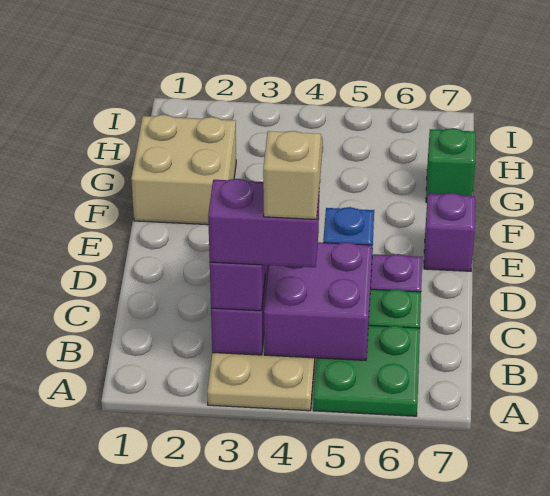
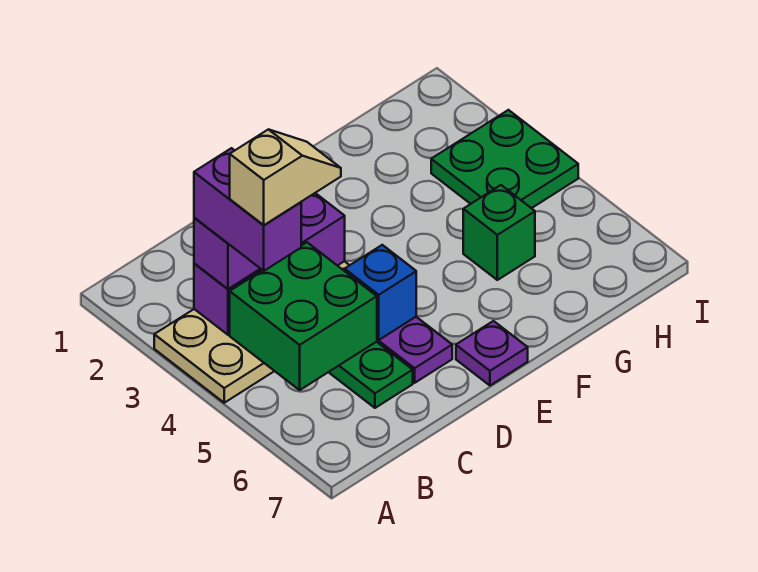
green plate A5:B6 level 1 -> green plate H3:I4 level 1
purple brick B4:C5 level 2 -> green brick B4:C5 level 2
purple brick E7 level 1 -> purple plate E7 level 1
tan brick F1:G2 level 1 -> none
green brick G7 level 1 -> green brick G5 level 1

